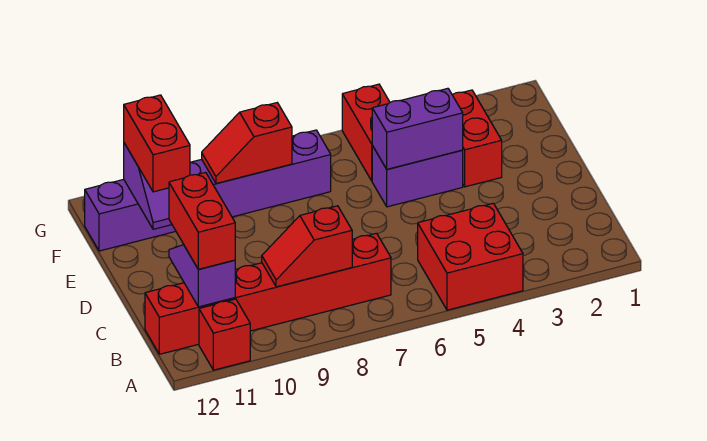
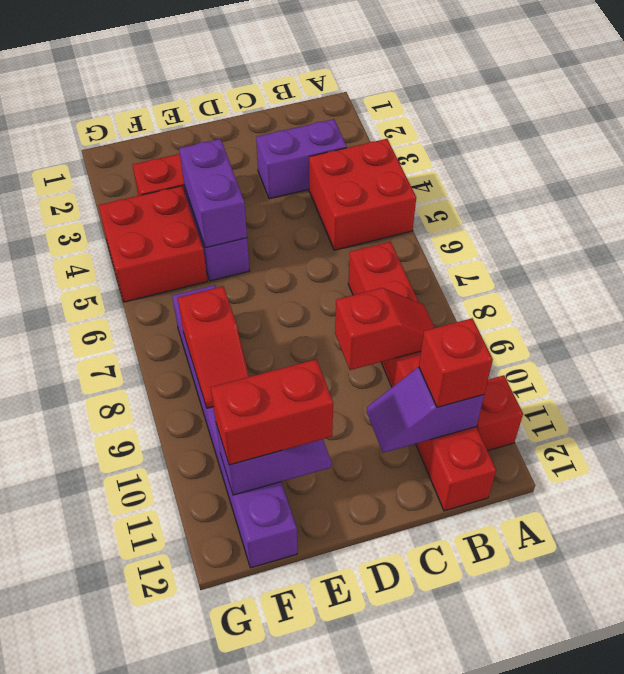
none -> purple brick B3:C3 level 1
red slope B8:B9 level 2 top 8 -> red slope B9:C9 level 2 top C
red brick B11:C11 level 3 -> red brick B11 level 3
red brick F5:G5 level 1 -> red brick F4:G5 level 1

